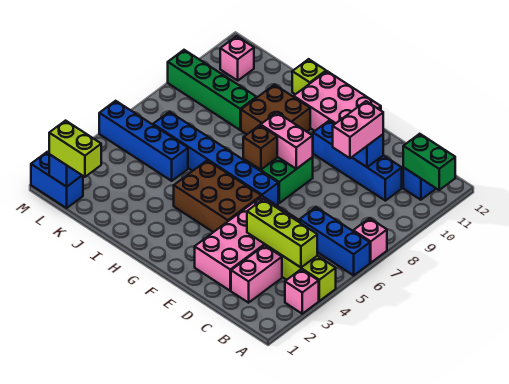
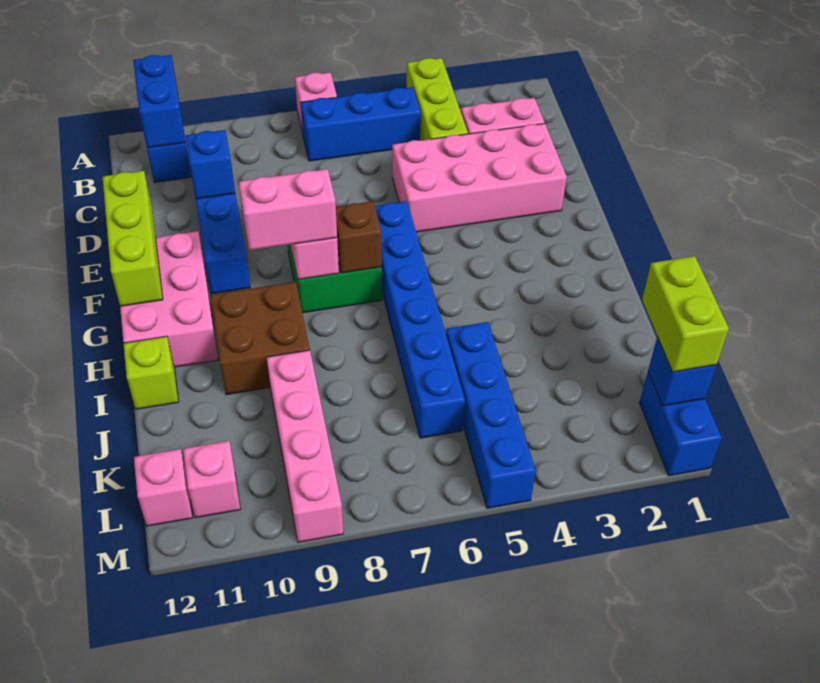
pink brick A3 level 1 -> pink brick L12 level 1
blue brick A6:C6 level 1 -> blue brick B5:B7 level 1
green brick A11:B11 level 2 -> blue brick A11:B11 level 2
lime brick B4:D4 level 2 -> lime brick E12:G12 level 2
pink brick D9:D10 level 3 -> pink brick G8:G9 level 3
brown brick F4:H5 level 1 -> none
green brick J9:M9 level 1 -> pink brick J9:M9 level 1

